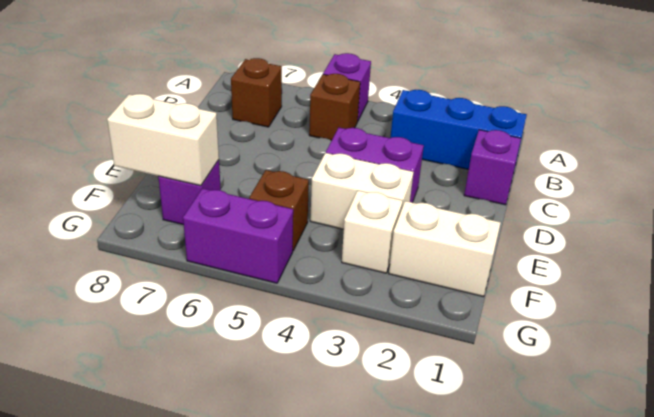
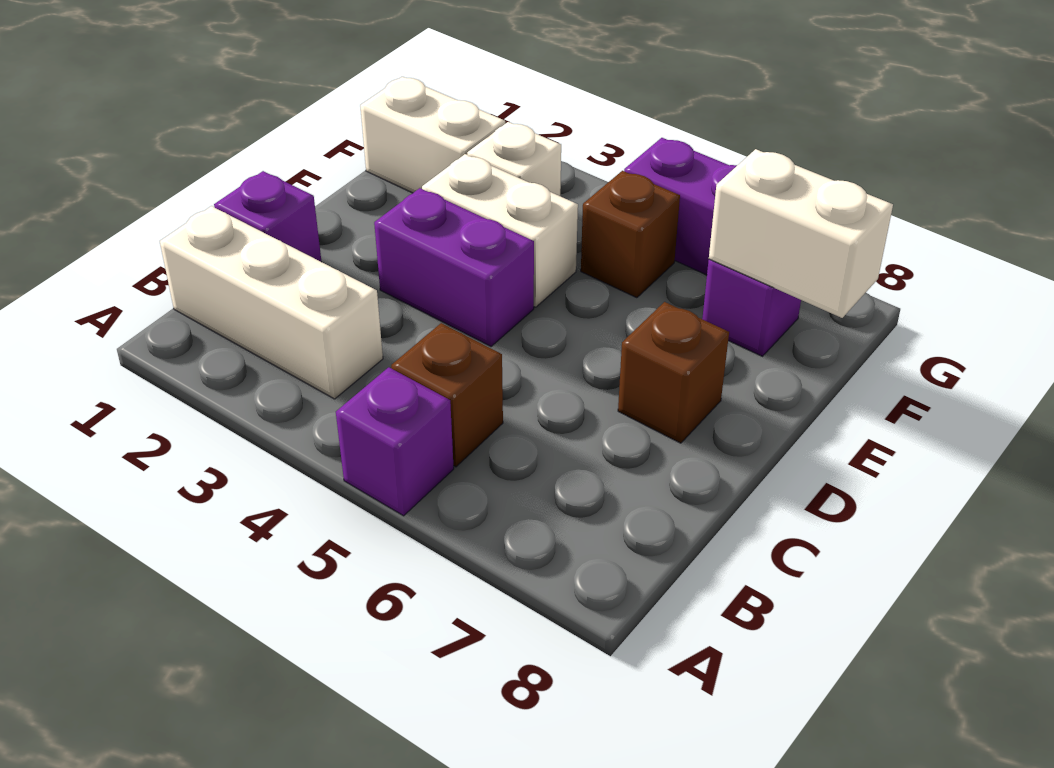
blue brick B1:B3 level 1 -> white brick B1:B3 level 1
brown brick B7 level 1 -> brown brick D7 level 1

